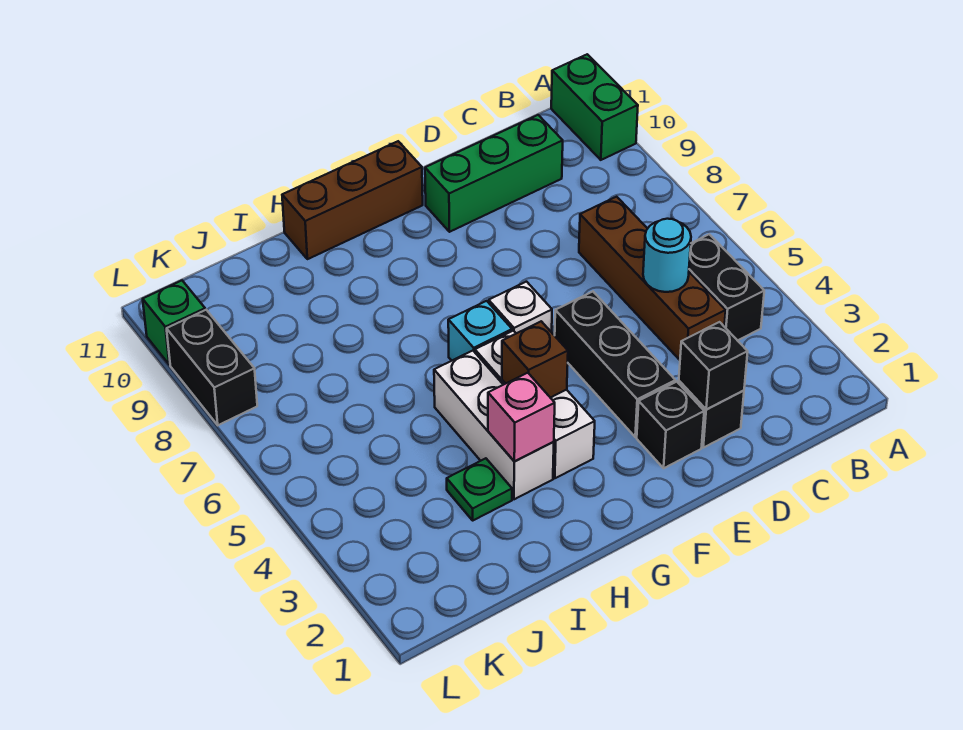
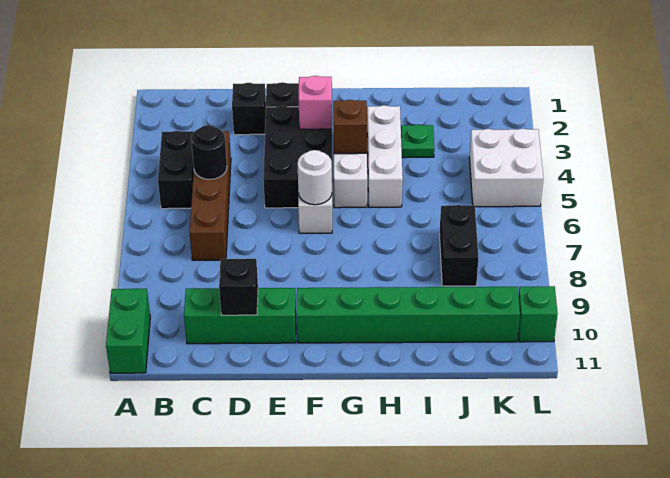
cyan round brick C5 level 2 -> black round brick C5 level 2
black brick D2 level 2 -> black brick D10 level 2
black brick E3:E5 level 1 -> black brick E3:F5 level 1
none -> white round brick F6 level 2
none -> green brick F10:K10 level 1
brown brick F11:H11 level 1 -> none
cyan brick G6 level 1 -> none
pink brick H3 level 2 -> pink brick F3 level 2
none -> white brick K4:L5 level 1
black brick L8:L9 level 1 -> black brick J7:J8 level 1

